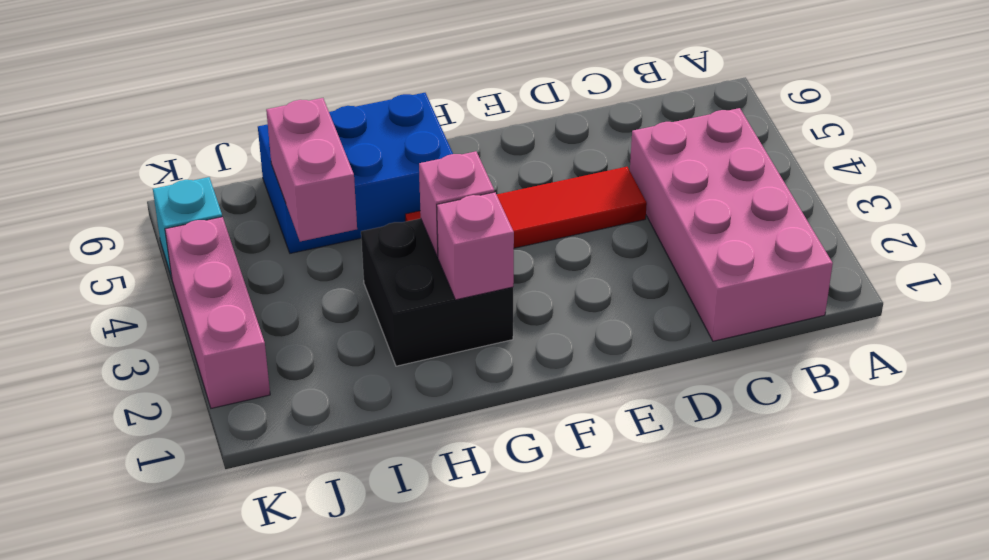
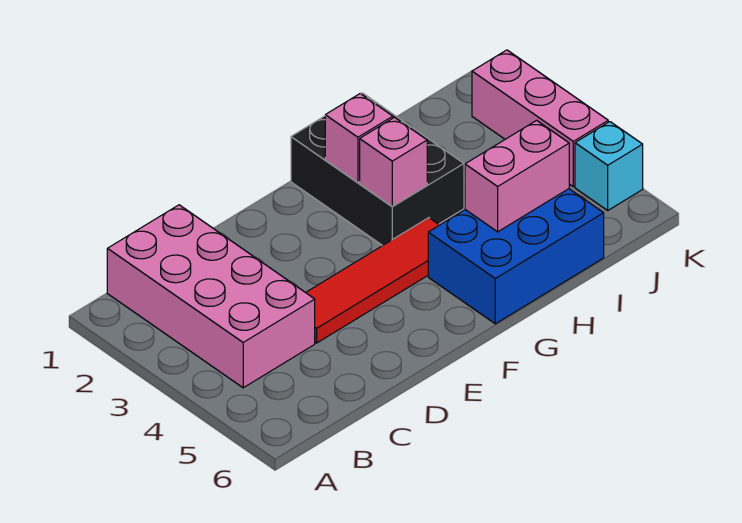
black brick G2:H3 level 1 -> black brick G1:H3 level 1
pink brick I4:I5 level 2 -> pink brick H5:I5 level 2

